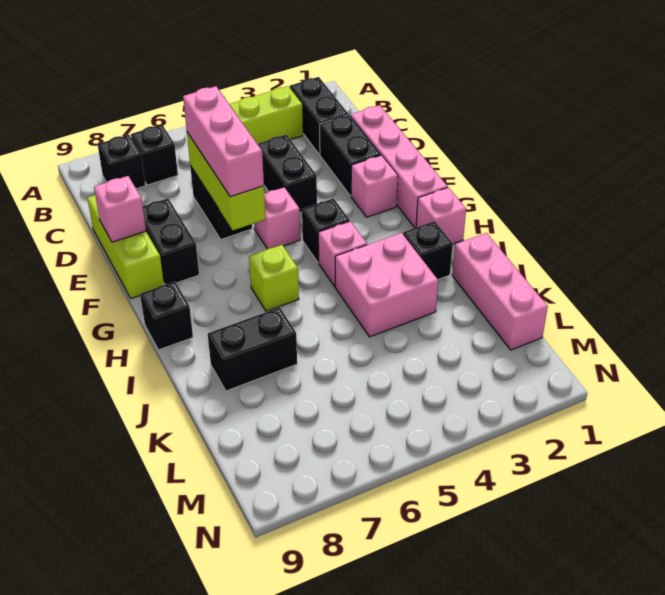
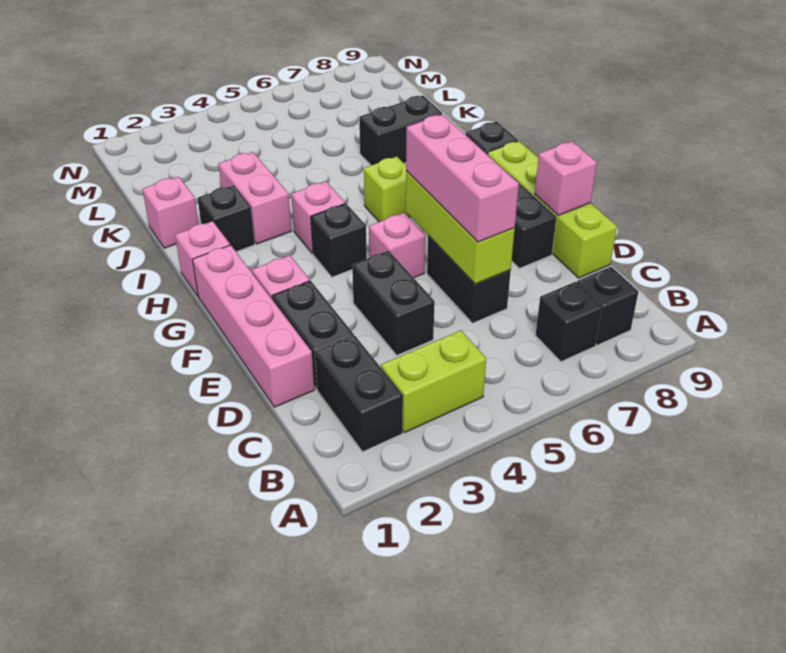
lime brick D9:F9 level 1 -> lime brick D9:G9 level 1
pink brick I3:J4 level 1 -> pink brick I3:J3 level 1
pink brick J1:L1 level 1 -> pink brick J1 level 1

